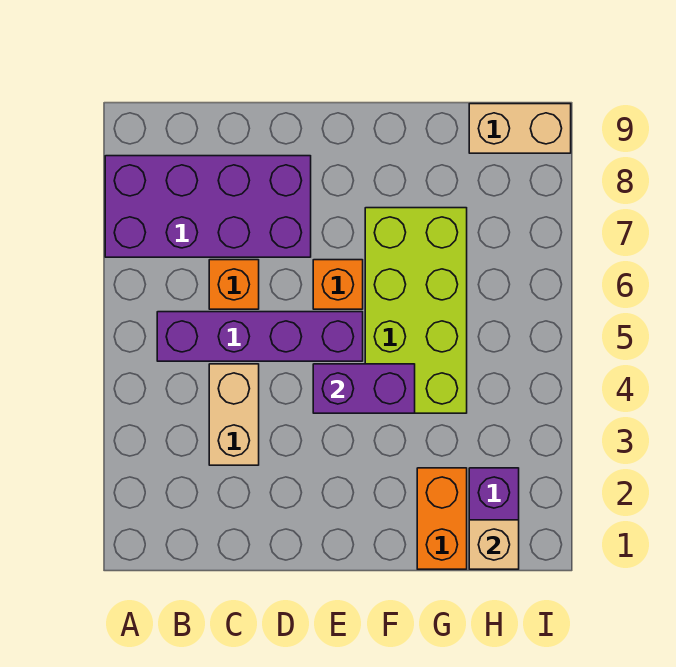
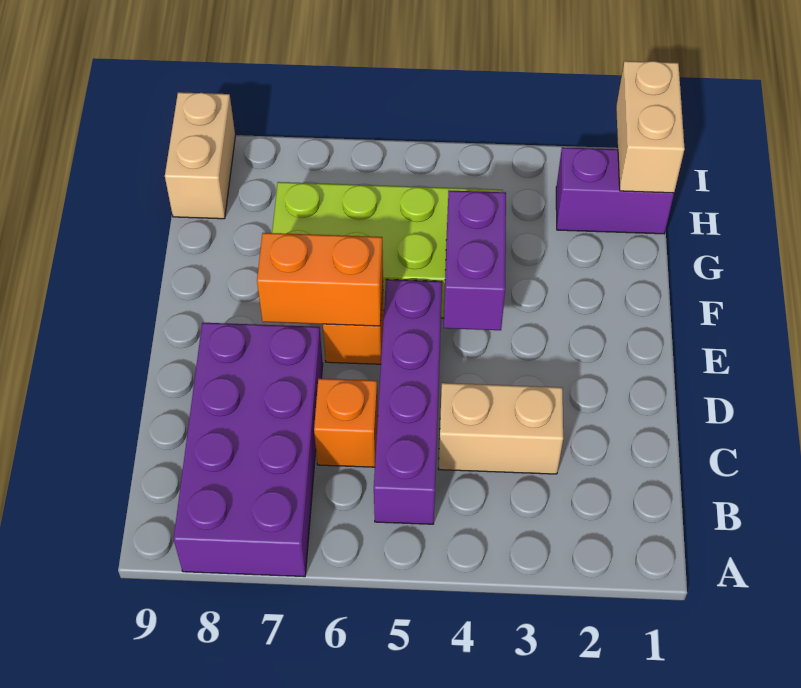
orange brick G1:G2 level 1 -> orange brick E6:E7 level 2
tan brick H1 level 2 -> tan brick H1:I1 level 2

